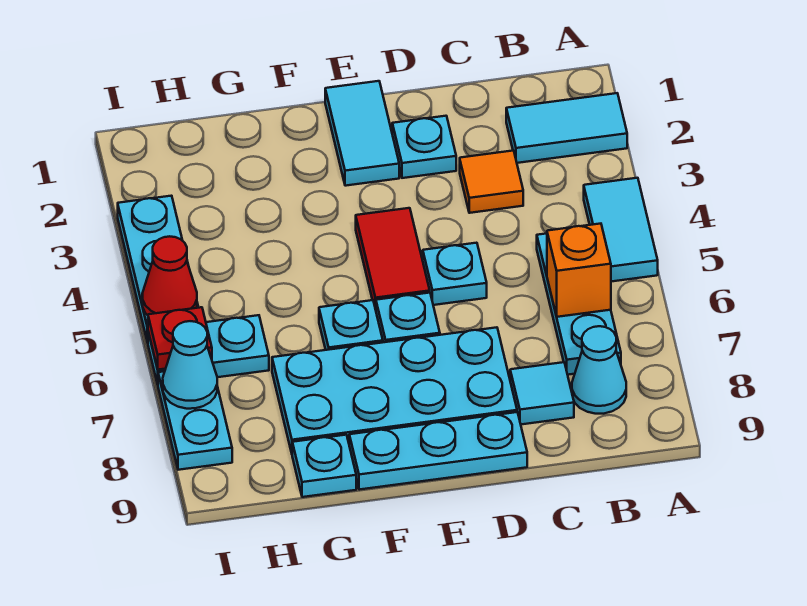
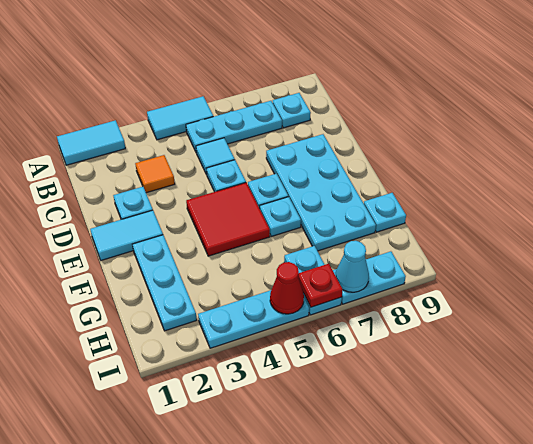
cyan tile A2:B2 level 1 -> cyan tile A1:A2 level 1
orange brick B6 level 2 -> none
cyan cone B8 level 1 -> cyan plate B8 level 1
cyan tile C8 level 1 -> cyan tile C5 level 1
cyan plate D9:F9 level 1 -> cyan plate F2:H2 level 1
red tile E4:E5 level 1 -> red tile E4:F5 level 1

